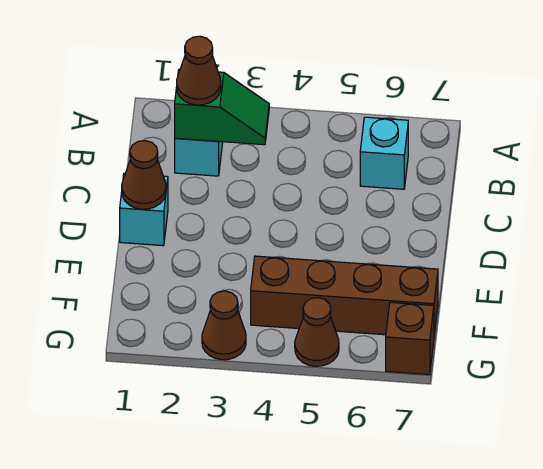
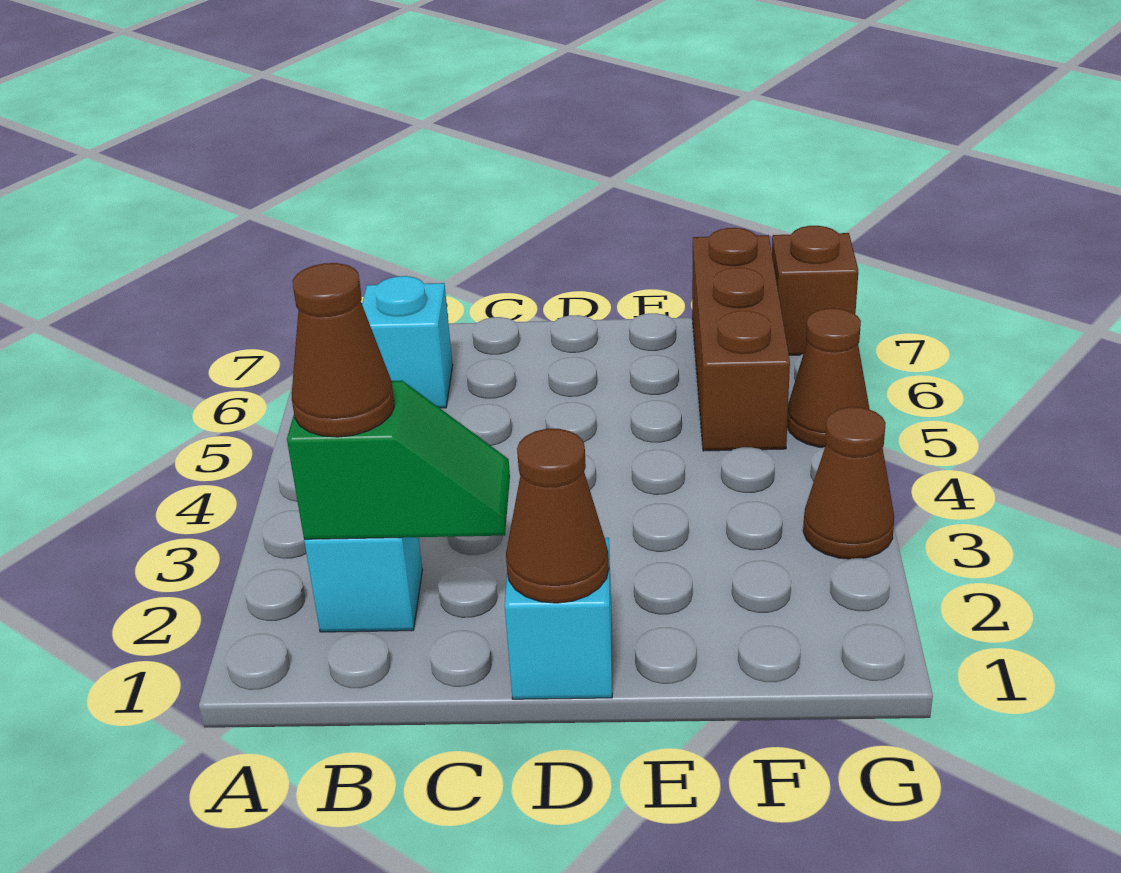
green slope B2:B3 level 2 top 2 -> green slope B2:C2 level 2 top B
brown brick F4:F7 level 1 -> brown brick F5:F7 level 1

